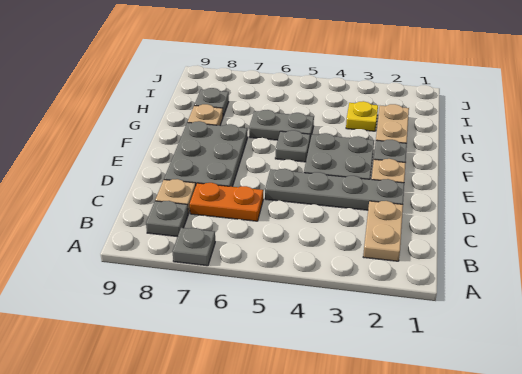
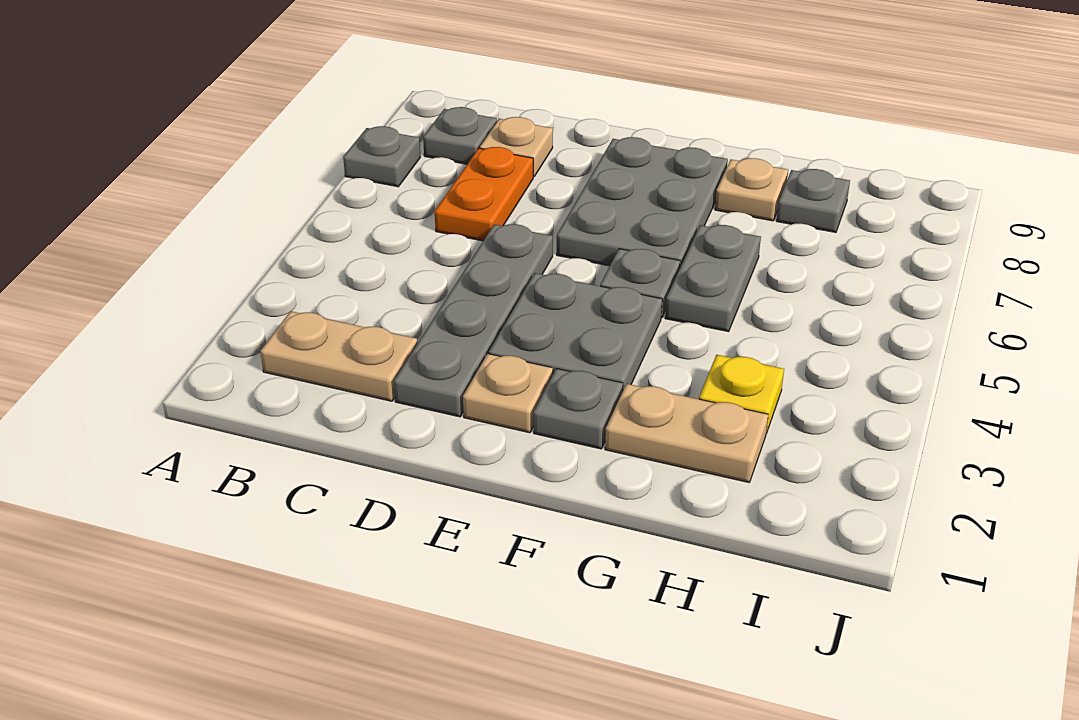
grey plate D7:F8 level 1 -> grey plate E6:F8 level 1

